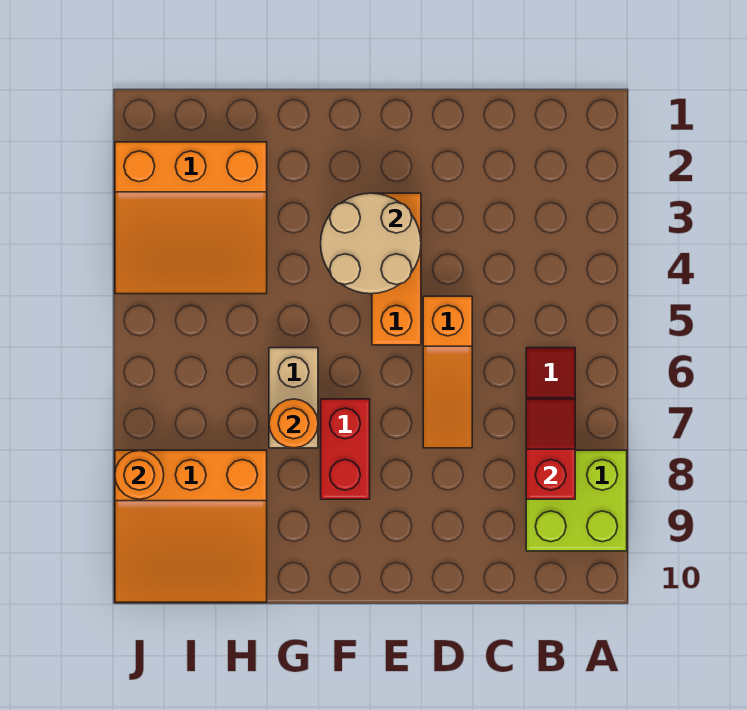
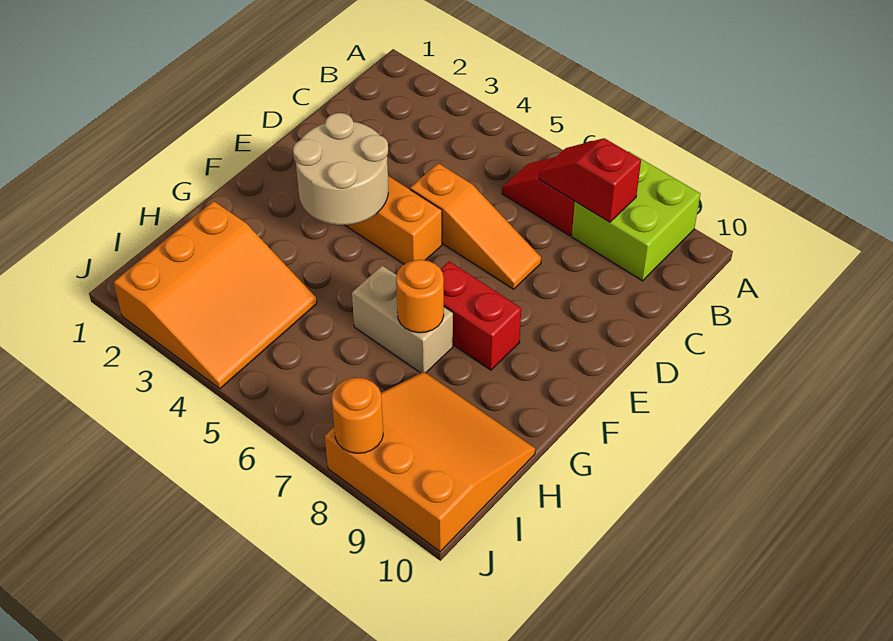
orange slope H8:J10 level 1 top 8 -> orange slope H8:J10 level 1 top J

